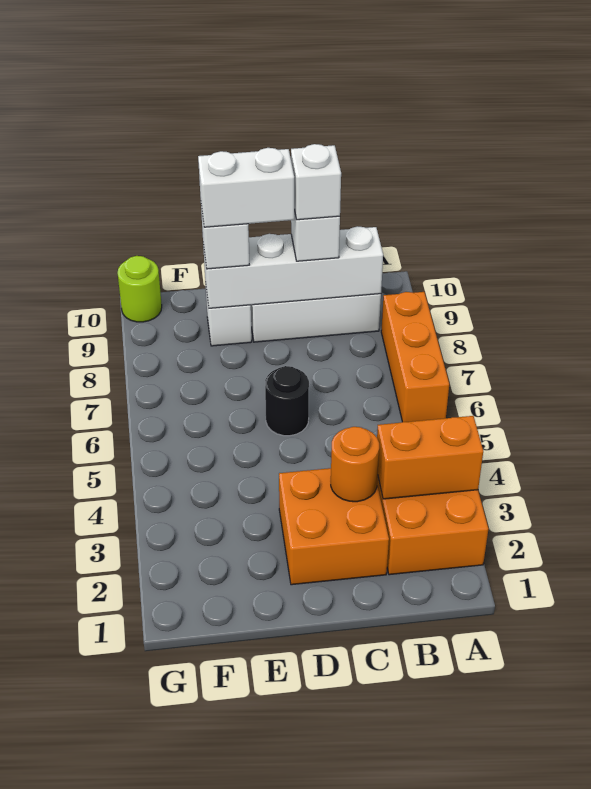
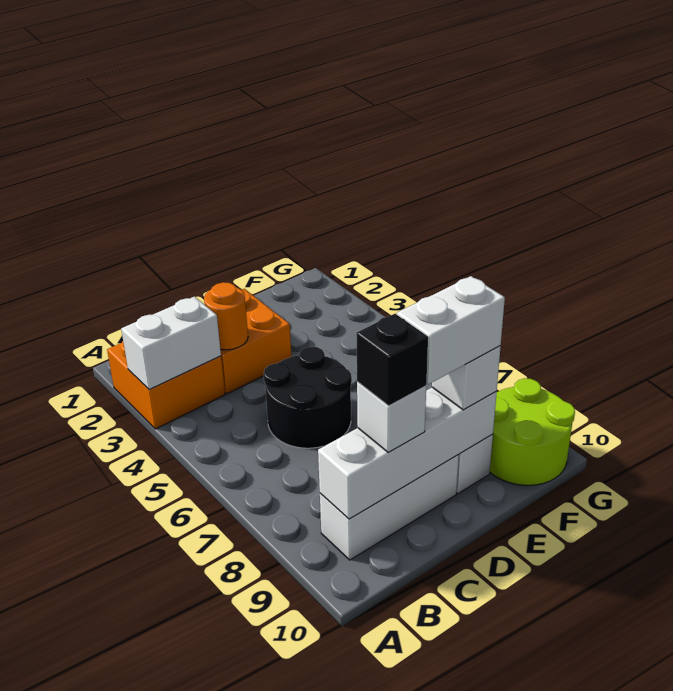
orange brick A3:B3 level 2 -> white brick A3:B3 level 2
orange brick A6:A8 level 1 -> none
white brick C9 level 4 -> black brick C9 level 4
black round brick D6 level 1 -> black round brick C5:D6 level 1
lime round brick G10 level 1 -> lime round brick F9:G10 level 1

